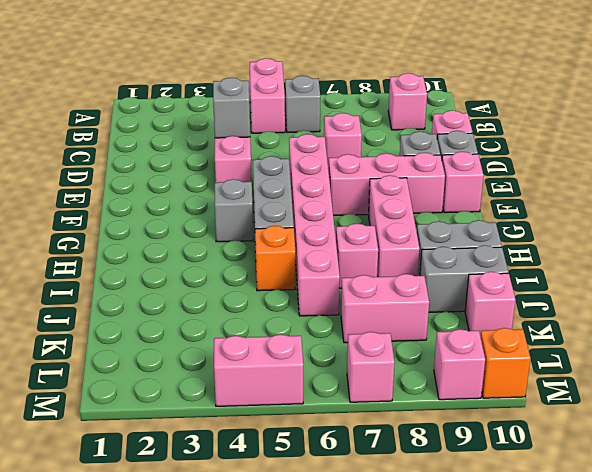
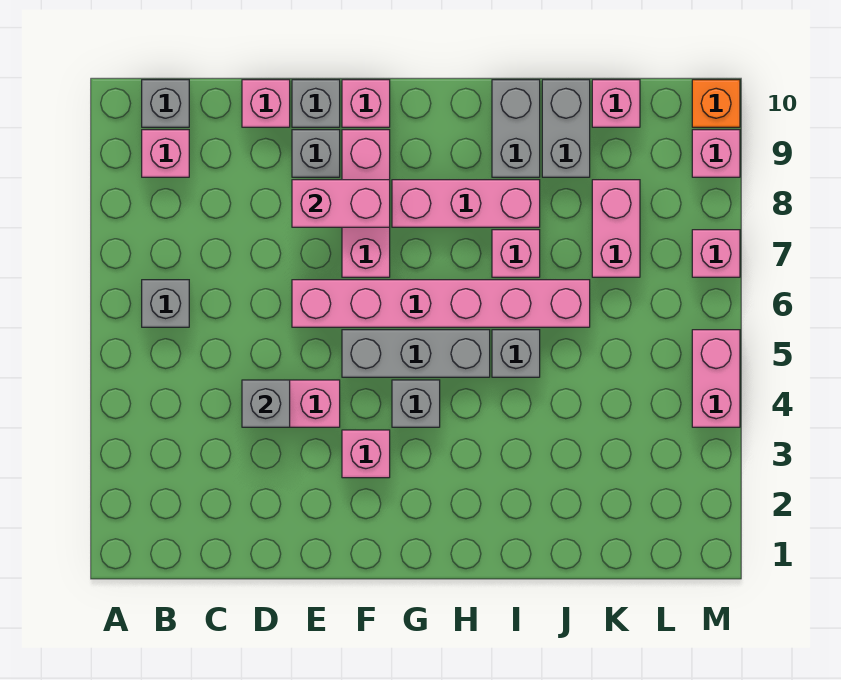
pink brick A5:B5 level 1 -> pink brick E8:F8 level 2
none -> grey brick B10 level 1
pink brick D7 level 1 -> pink brick F3 level 1
orange brick I5 level 1 -> grey brick I5 level 1

